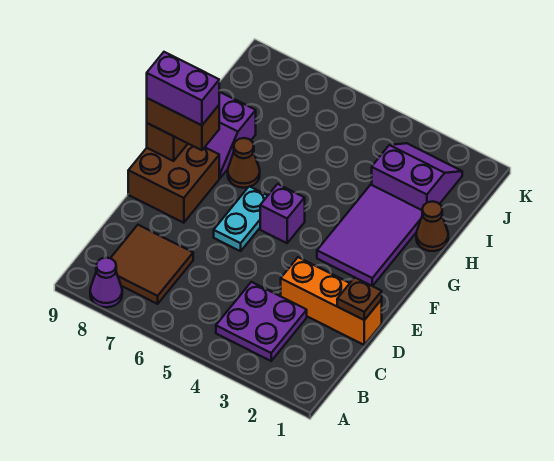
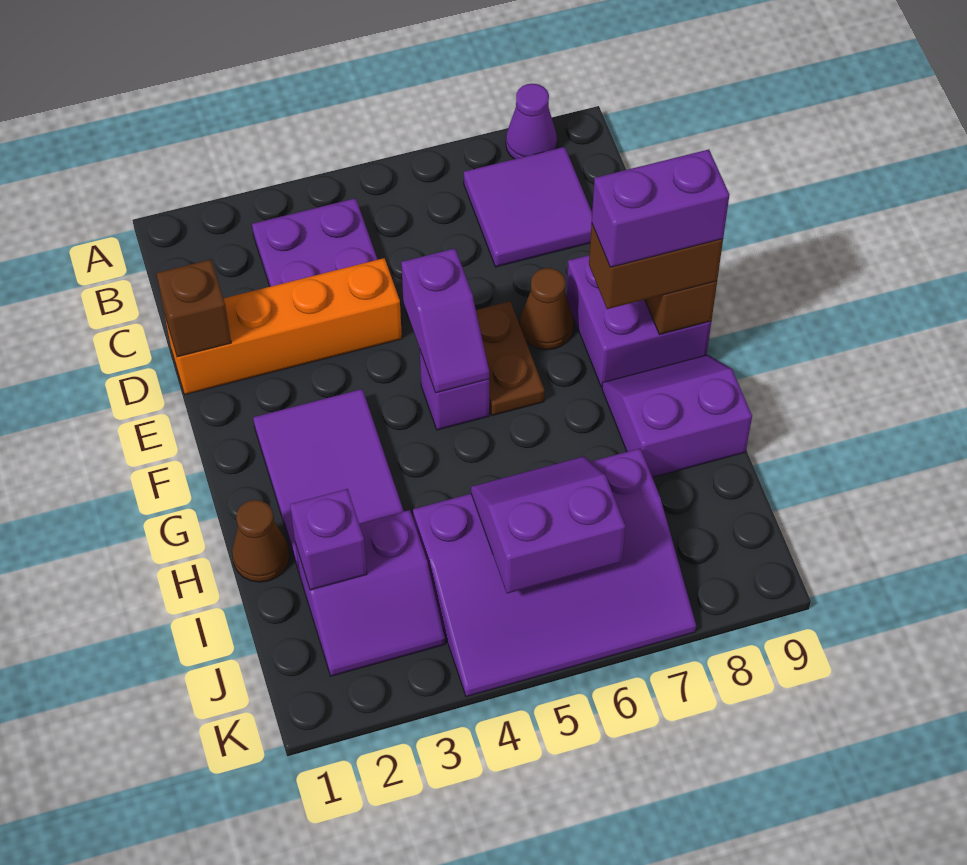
brown tile B7:C8 level 1 -> purple tile B7:C8 level 1
orange brick D1:D3 level 1 -> orange brick D1:D4 level 1
brown plate D1 level 2 -> brown brick D1 level 2
none -> purple slope E5:F5 level 2 top E
cyan plate E6:F6 level 1 -> brown plate E6:F6 level 1
brown brick E8:F9 level 1 -> purple brick E8:F9 level 1
brown cone G7 level 1 -> brown cone E7 level 1
none -> purple brick I2 level 2
none -> purple slope I4:K7 level 1 top I
none -> purple slope I5:J6 level 2 top J

